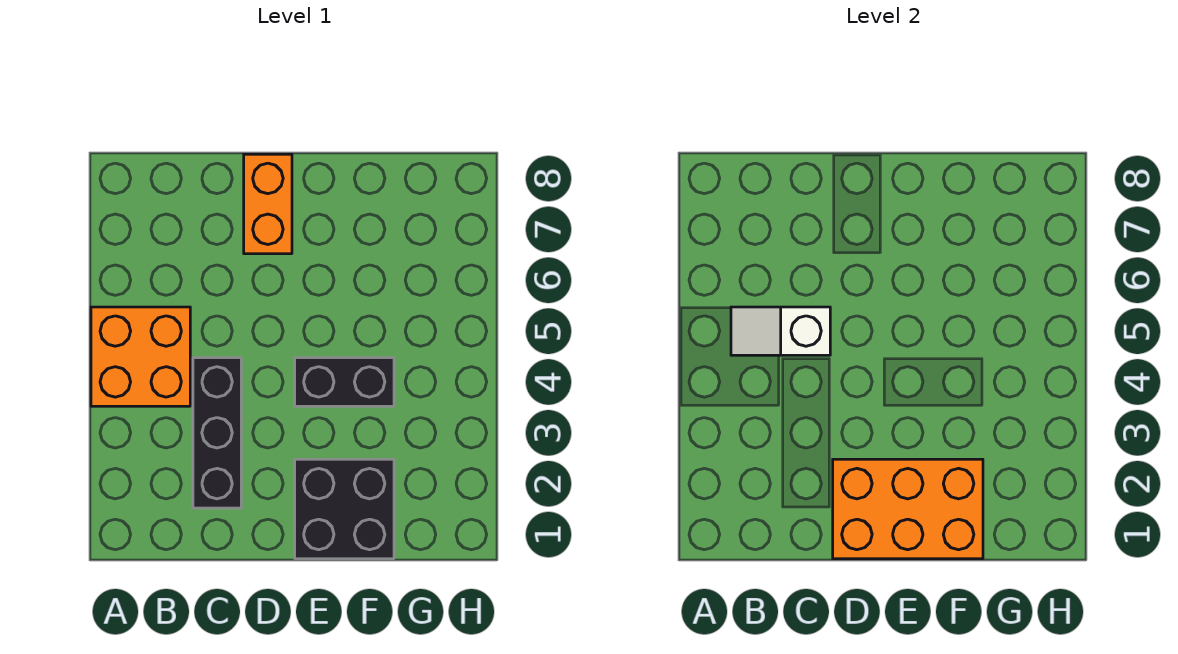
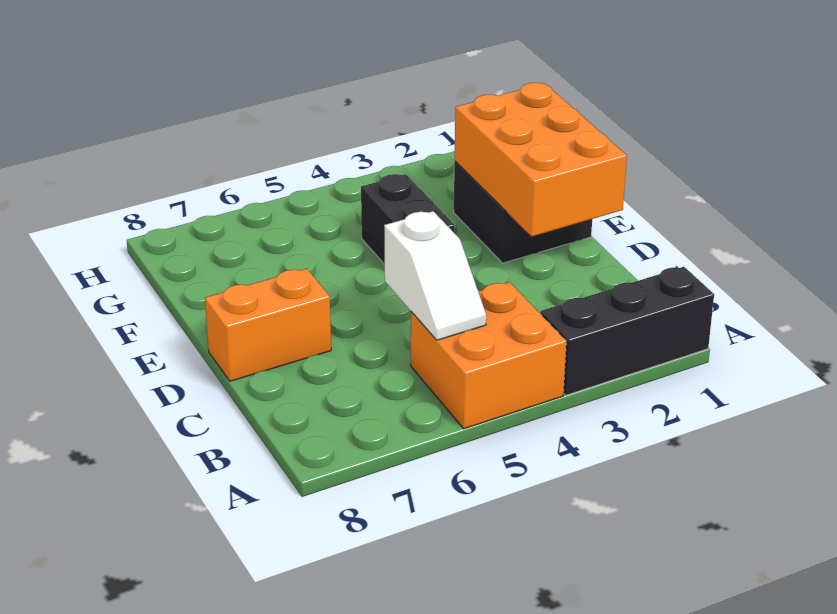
black brick C2:C4 level 1 -> black brick A1:A3 level 1

